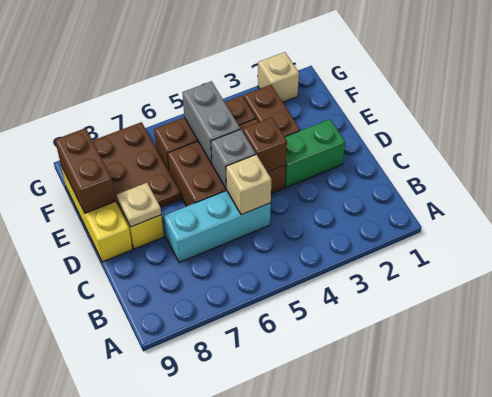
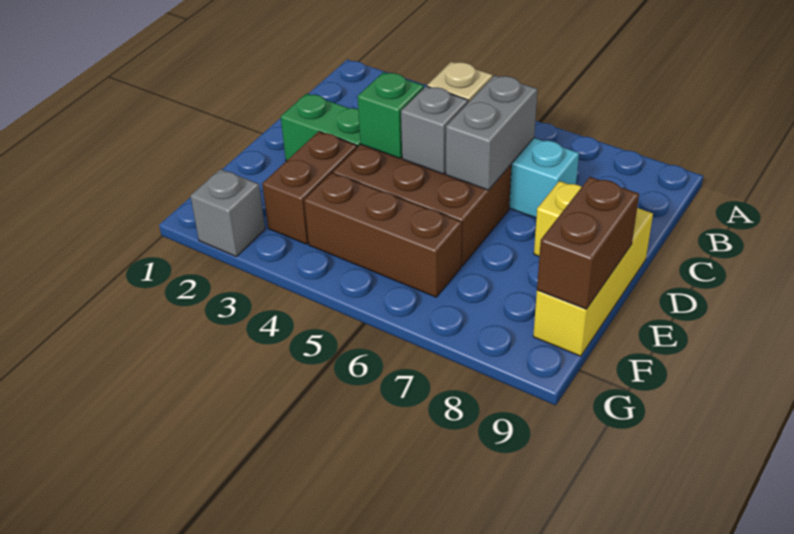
brown brick D4 level 2 -> green brick D4 level 2
tan plate D8 level 2 -> none
grey brick E5:F5 level 2 -> grey brick C6:D6 level 2
brown plate E7:G8 level 1 -> none
tan brick G2 level 1 -> grey brick G2 level 1

